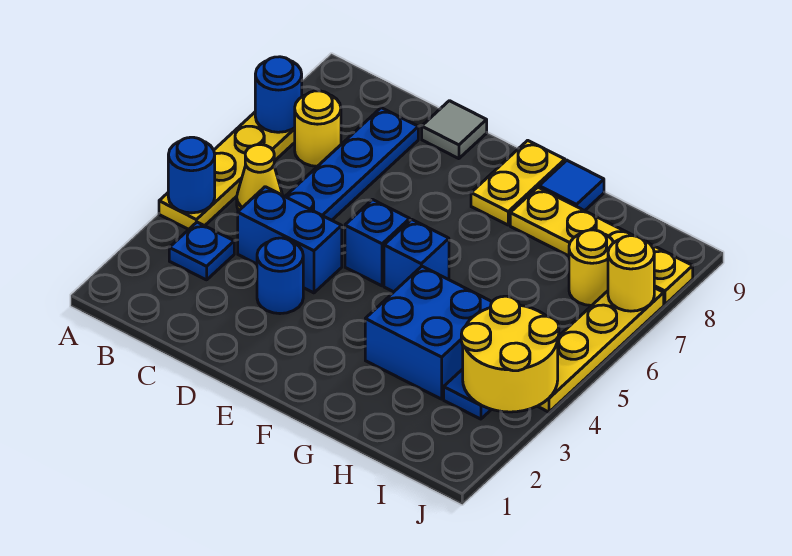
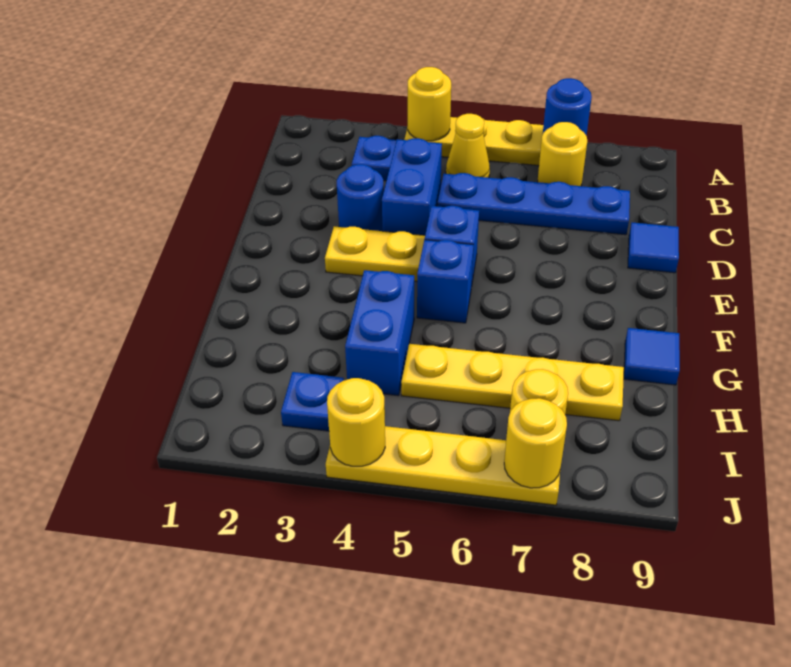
blue round brick A4 level 2 -> yellow round brick A4 level 2
grey tile D9 level 1 -> blue tile D9 level 1
yellow plate F8:F9 level 1 -> yellow plate E3:E4 level 1
blue brick G3:H4 level 1 -> blue brick G4:H4 level 1
yellow plate G8:J8 level 1 -> yellow plate H5:H8 level 1
yellow round brick I3:J4 level 2 -> yellow round brick J4 level 2

